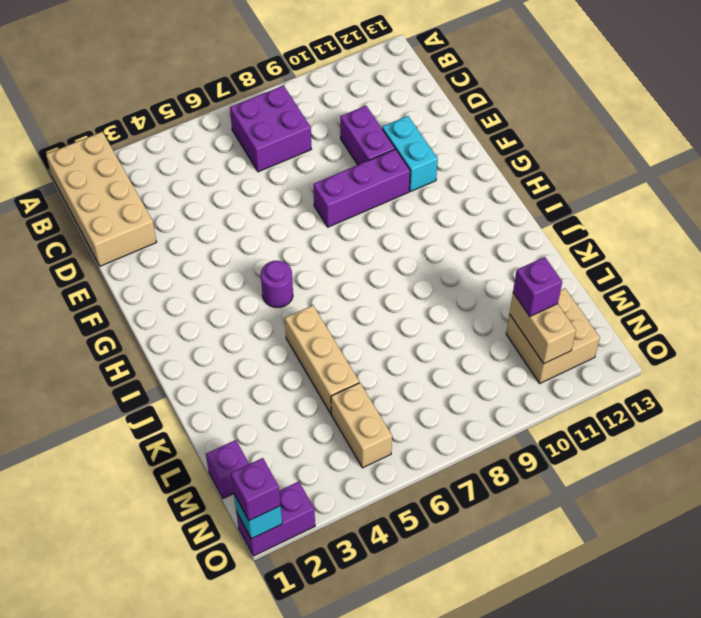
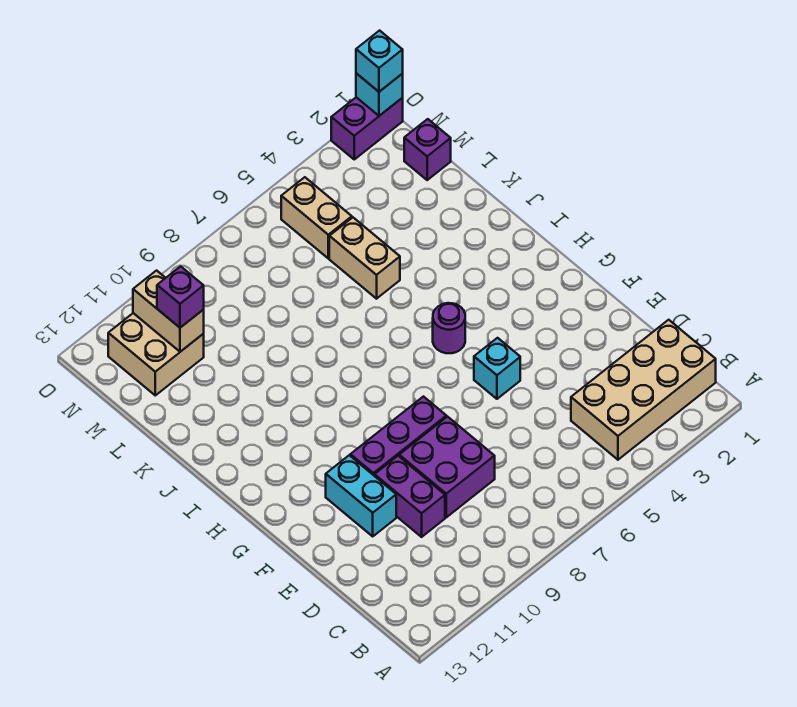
tan brick A1:D2 level 1 -> tan brick B1:C4 level 1
purple brick B7:C8 level 1 -> purple brick D8:E9 level 1
none -> cyan brick F5 level 1
tan brick J5:L5 level 1 -> tan brick K5:L5 level 1
purple brick O1 level 3 -> cyan brick O1 level 3

